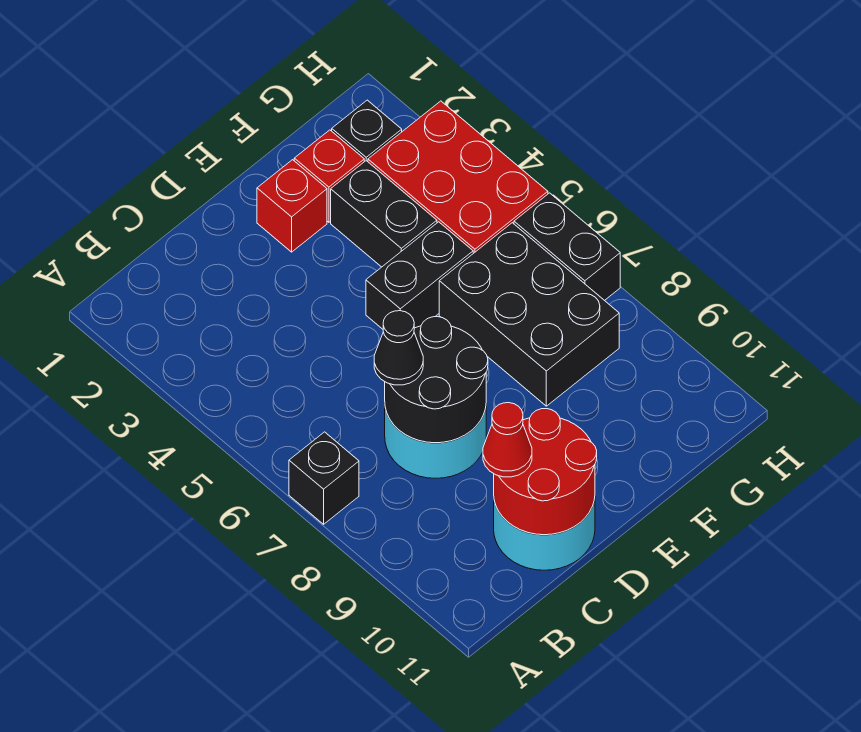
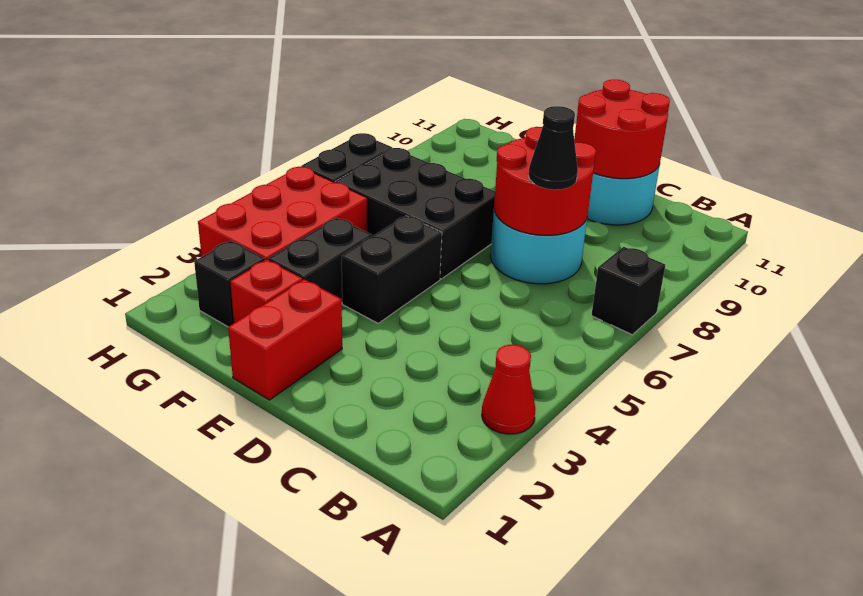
black round brick C7:D8 level 2 -> red round brick C7:D8 level 2
red cone C10 level 3 -> red cone A3 level 1
red brick E2 level 1 -> red brick E1:E2 level 1
black brick E5:F5 level 1 -> black brick E4:E5 level 1
black brick F6:G8 level 1 -> black brick E6:G7 level 1

